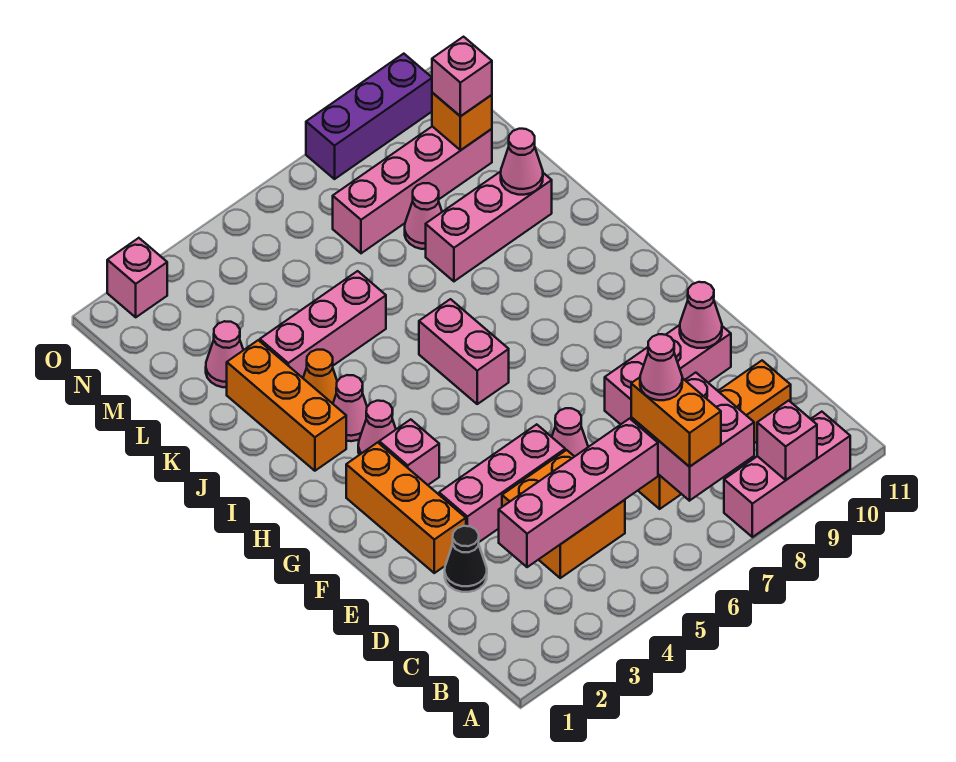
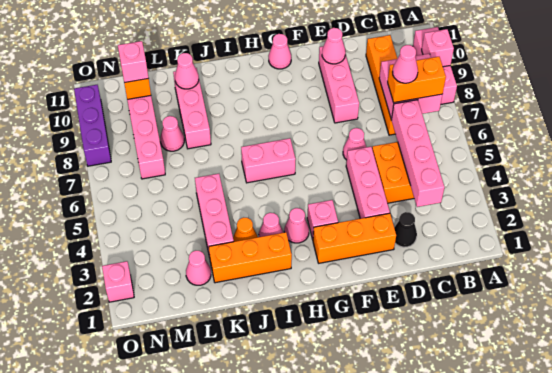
none -> pink cone G11 level 1

